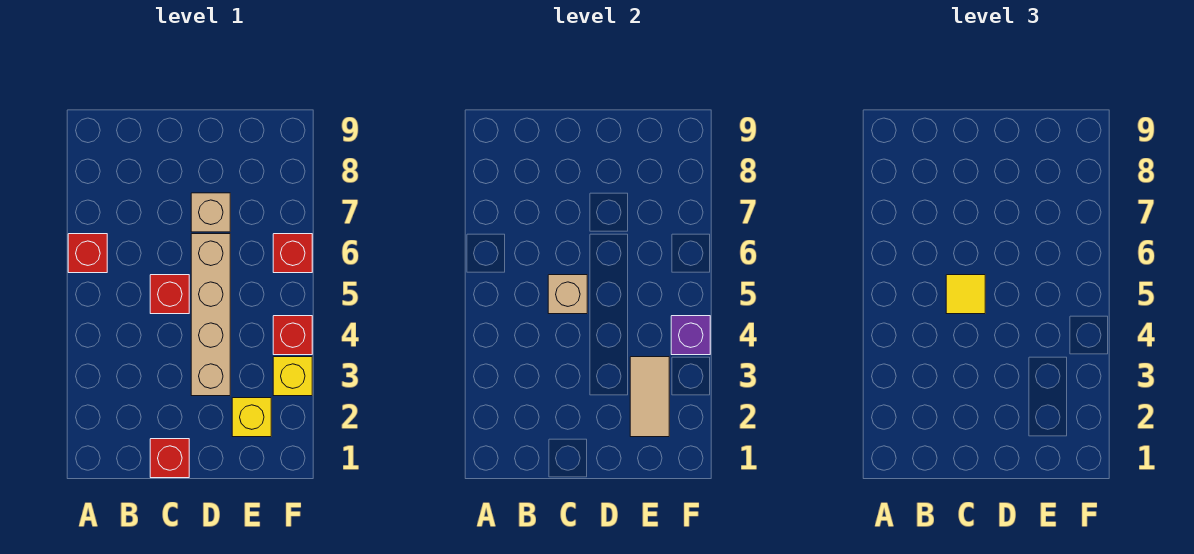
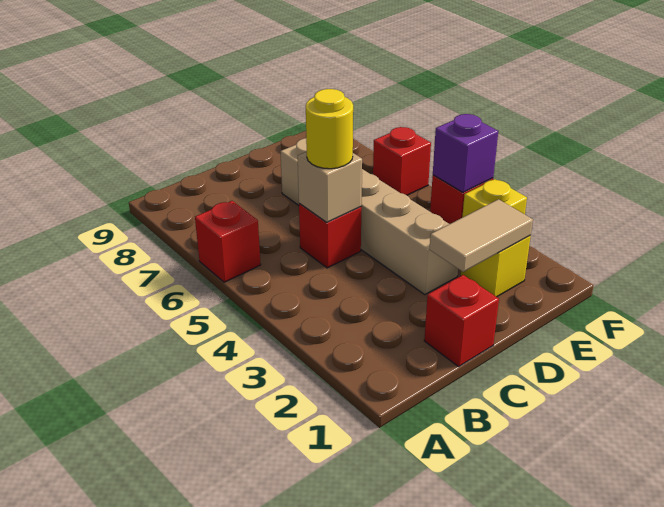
yellow tile C5 level 3 -> yellow round brick C5 level 3
tan tile E2:E3 level 2 -> tan tile D2:E2 level 2

